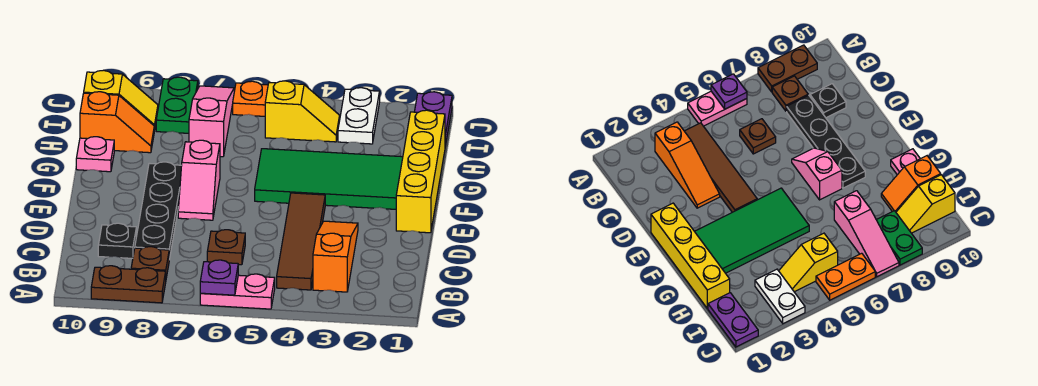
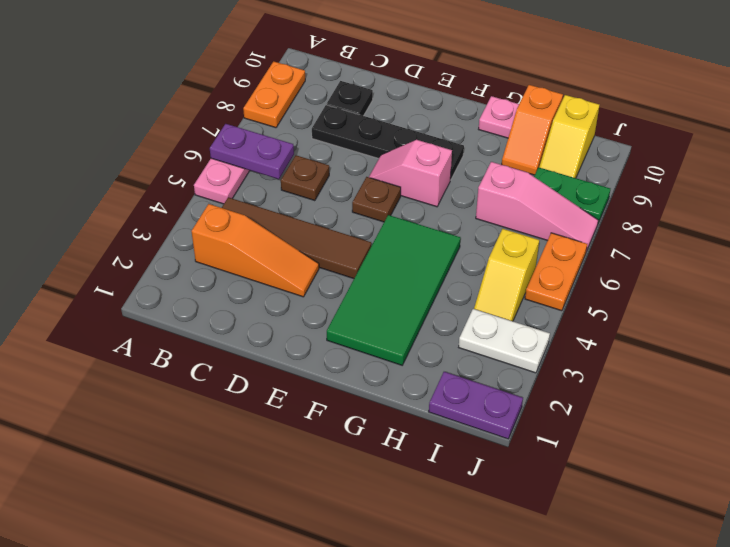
purple plate A6 level 2 -> purple plate A6:B6 level 2
brown plate A8:A9 level 1 -> orange plate A8:A9 level 1
brown plate B8 level 1 -> brown plate E6 level 1
yellow brick E1:H1 level 1 -> none

